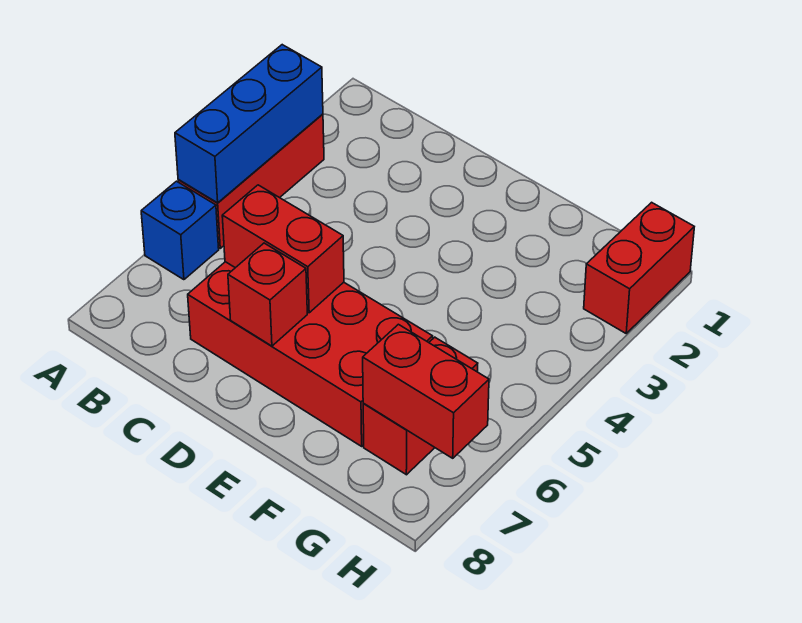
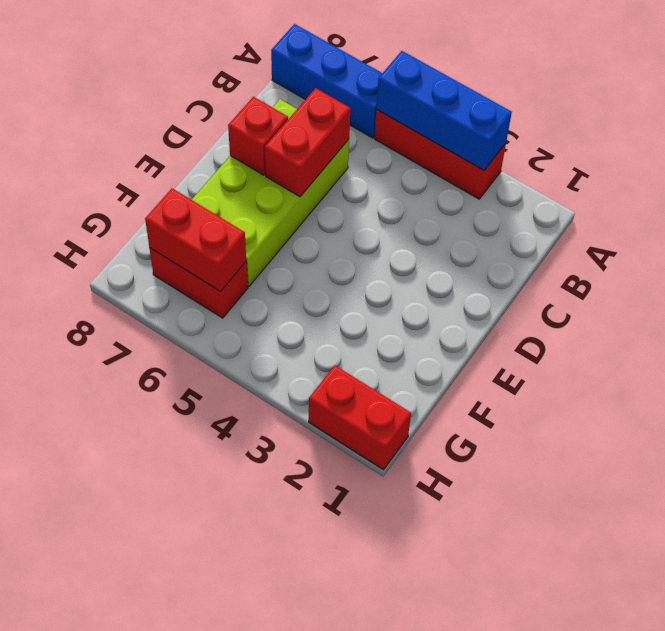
blue brick A6 level 1 -> blue brick A6:A8 level 1
red brick C6:F7 level 1 -> lime brick C6:F7 level 1
red brick G7:H7 level 2 -> red brick G6:G7 level 2

